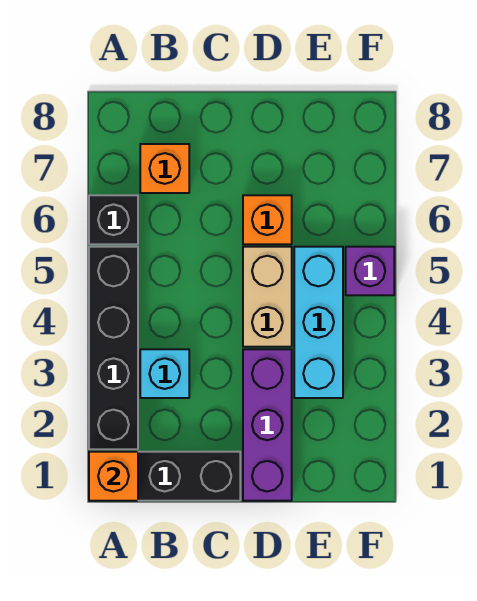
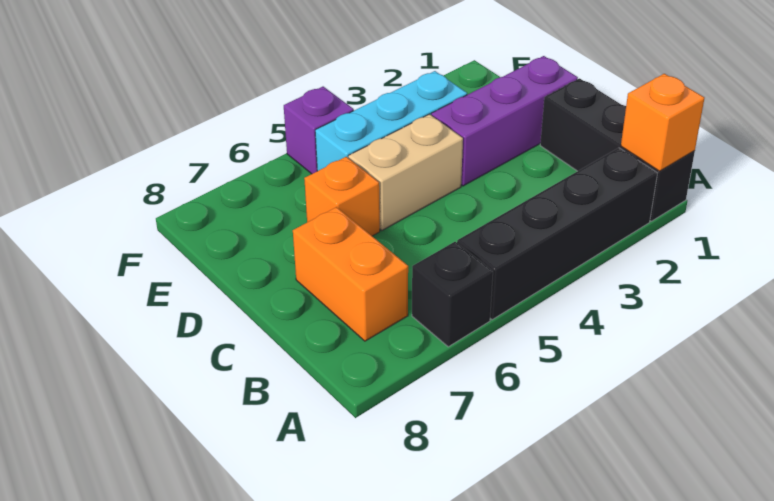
cyan brick B3 level 1 -> none
orange brick B7 level 1 -> orange brick B7:C7 level 1

